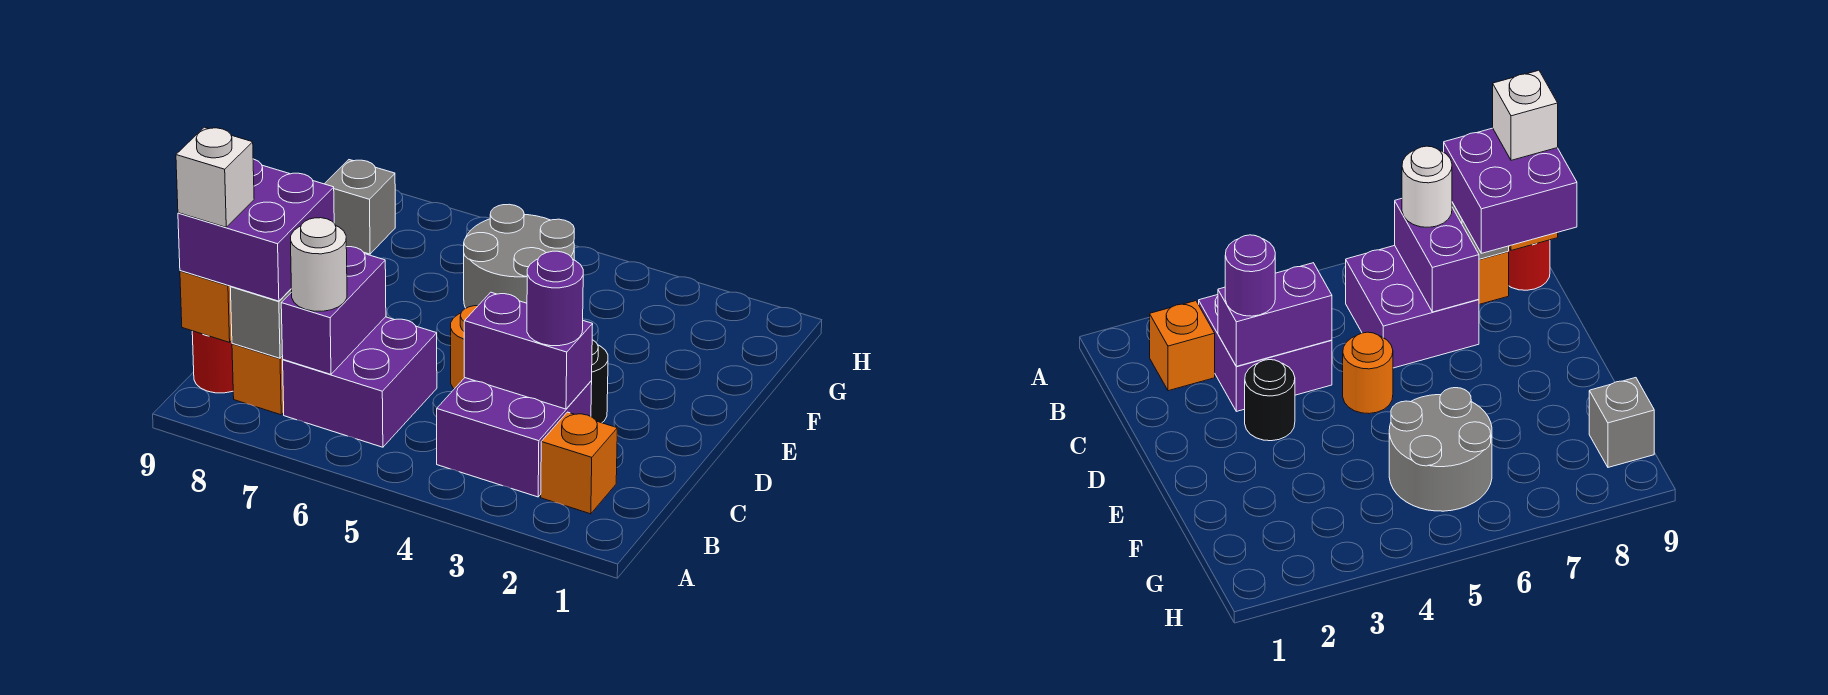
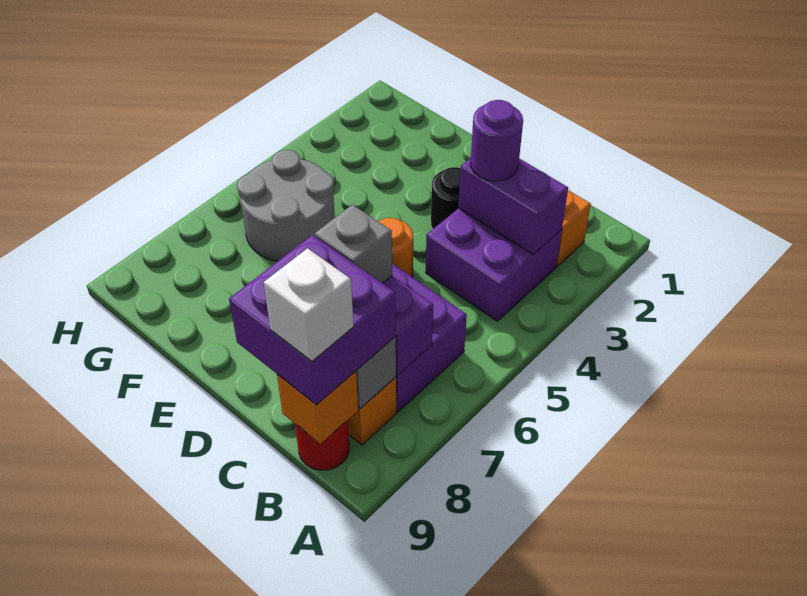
white round brick B7 level 3 -> none
purple brick C3:C4 level 2 -> purple brick B3:C3 level 2
grey brick G9 level 1 -> grey brick C7 level 3

